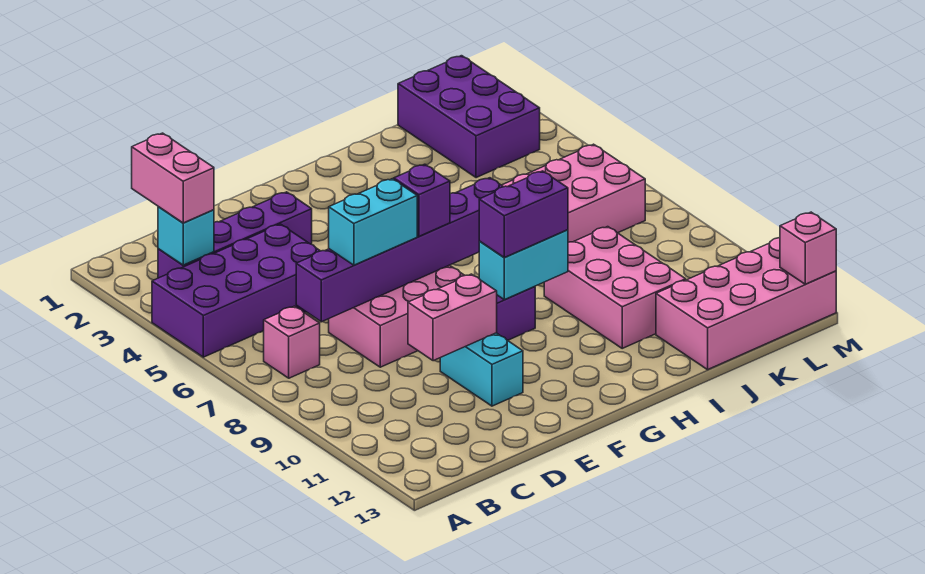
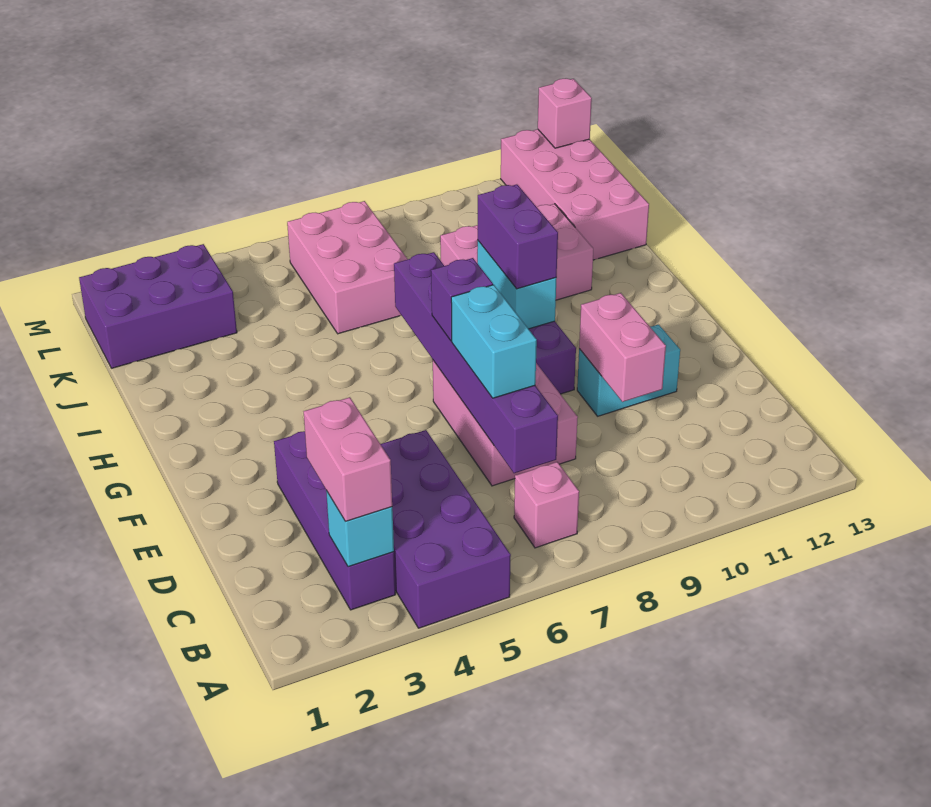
pink brick B2:B3 level 3 -> pink brick B3:C3 level 3

